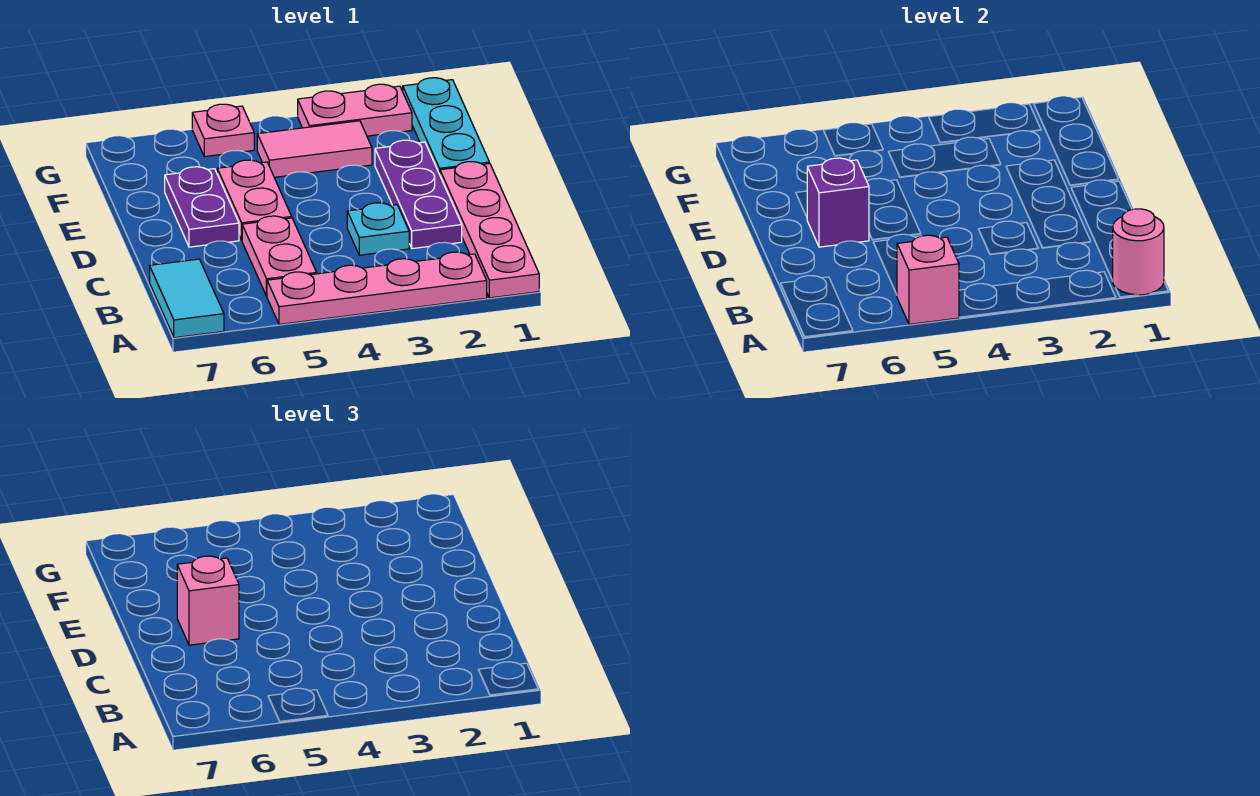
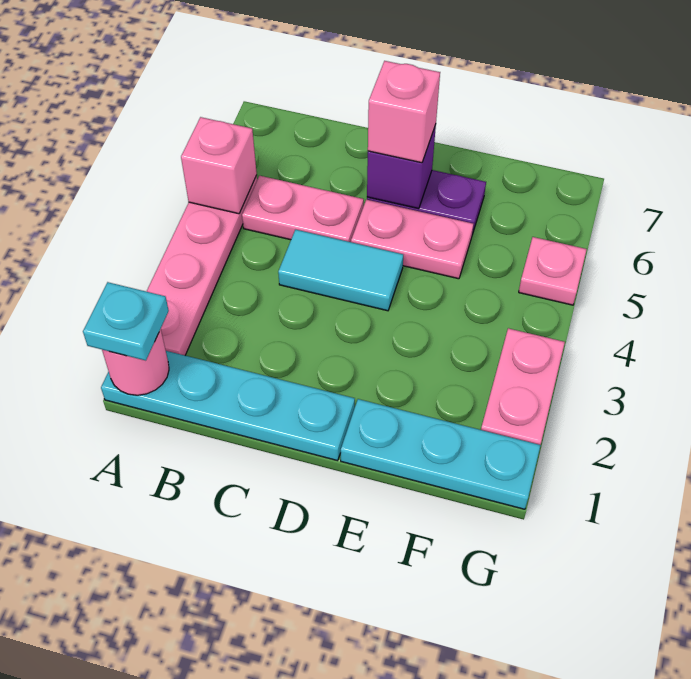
pink plate A1:D1 level 1 -> cyan plate A1:D1 level 1
cyan tile A7:B7 level 1 -> cyan tile C4:D4 level 1
purple plate C2:E2 level 1 -> none
cyan plate C3 level 1 -> cyan plate A1 level 3
pink tile F3:F4 level 1 -> none

